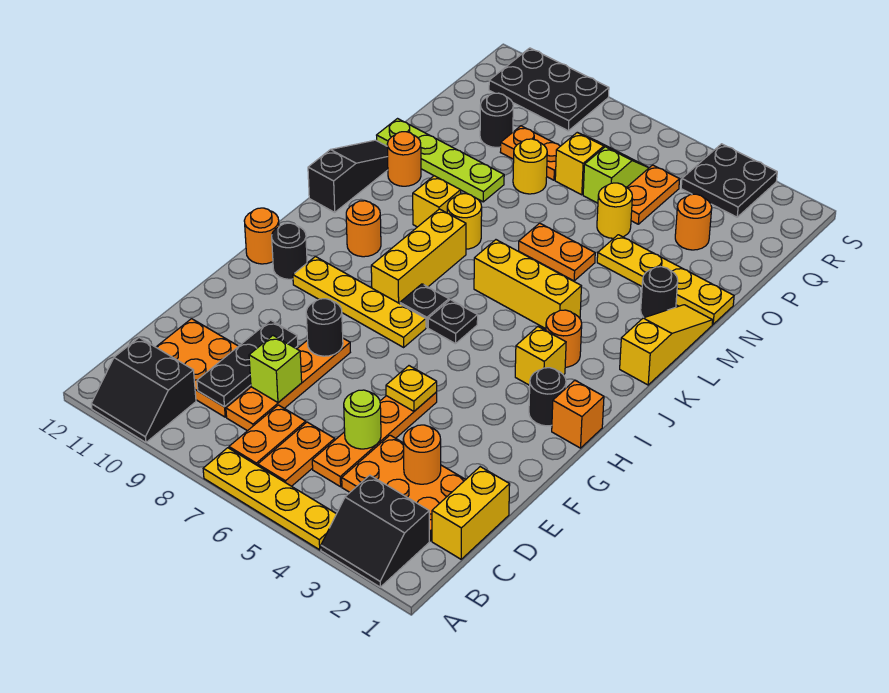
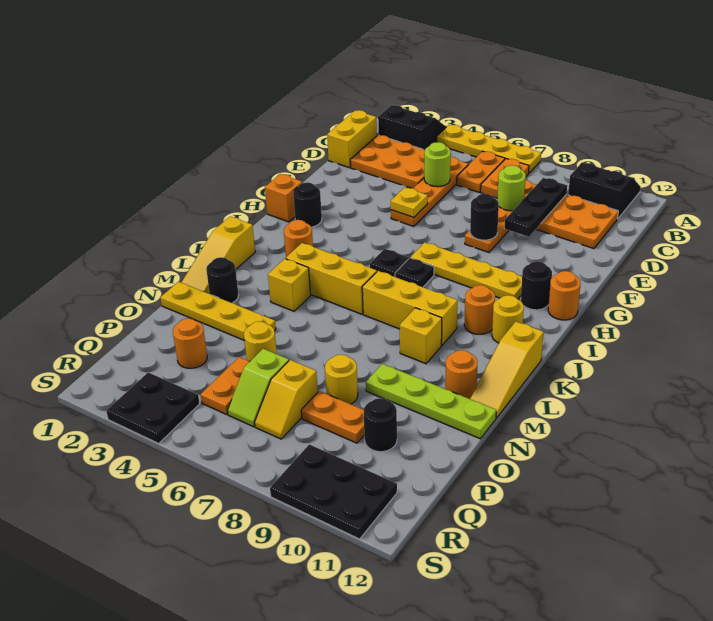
orange round brick D3 level 2 -> none
lime brick D8 level 2 -> lime round brick D8 level 2
yellow brick I3 level 1 -> yellow brick L4 level 1
yellow brick I8:K8 level 1 -> yellow brick K7:K9 level 1
black slope K12:M12 level 1 top K -> yellow slope K12:M12 level 1 top K
yellow round brick L8 level 1 -> yellow round brick J11 level 1
orange plate M5:M6 level 1 -> none

